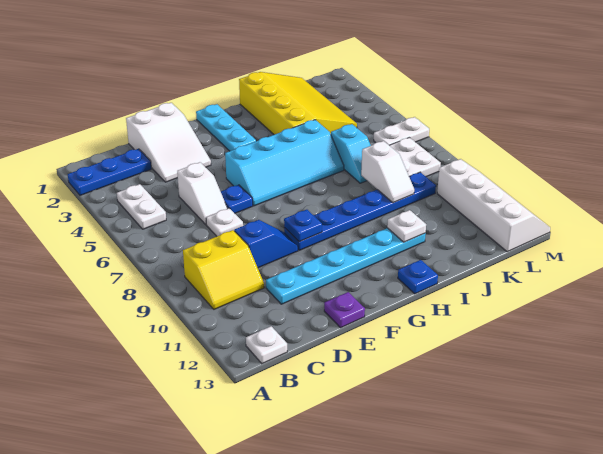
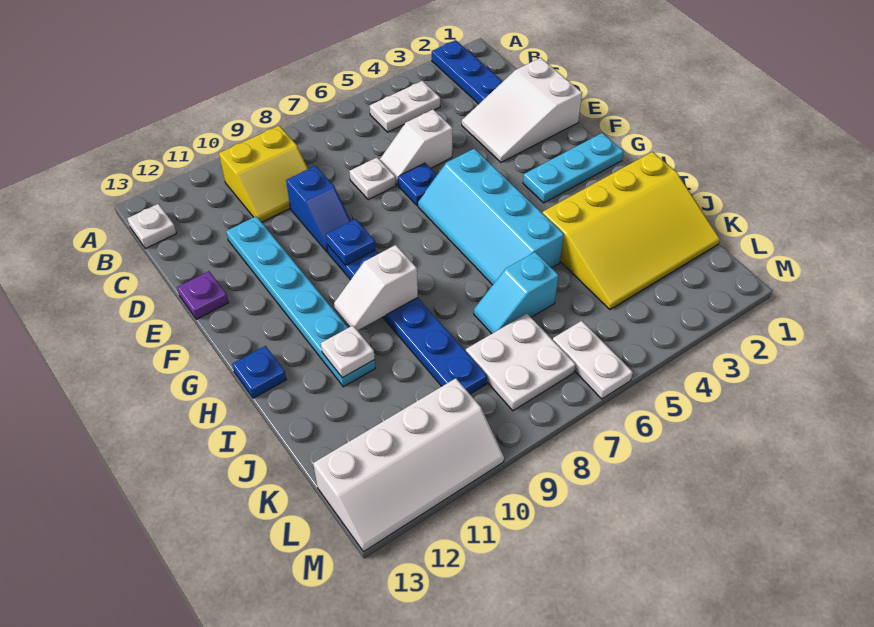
yellow slope B9:C10 level 1 top 9 -> yellow slope B9:C10 level 1 top B
white slope J8:J9 level 2 top 8 -> white slope H9:H10 level 2 top 9

